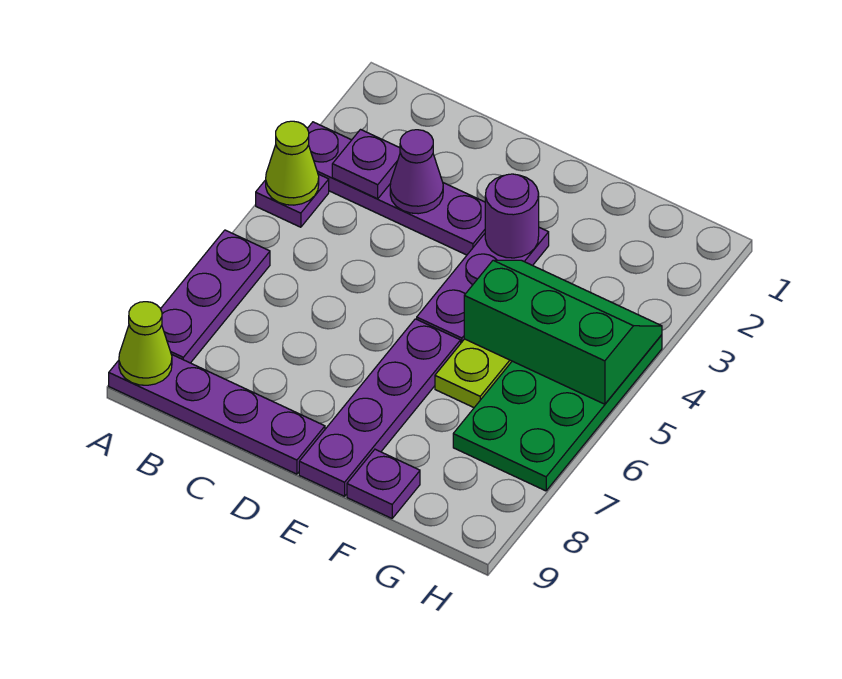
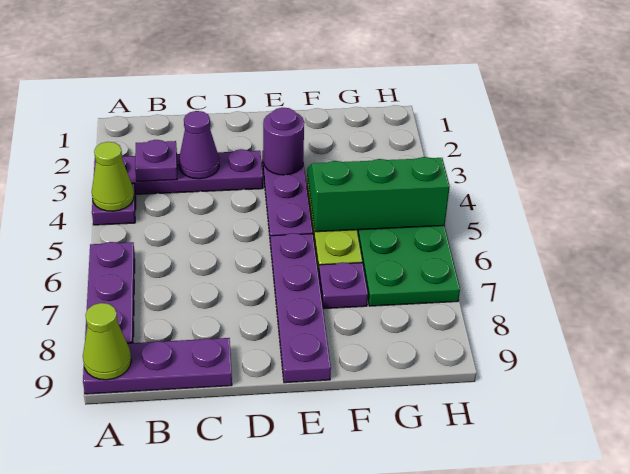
purple plate A9:D9 level 1 -> purple plate A9:C9 level 1
purple plate F9 level 1 -> purple plate F7 level 1

